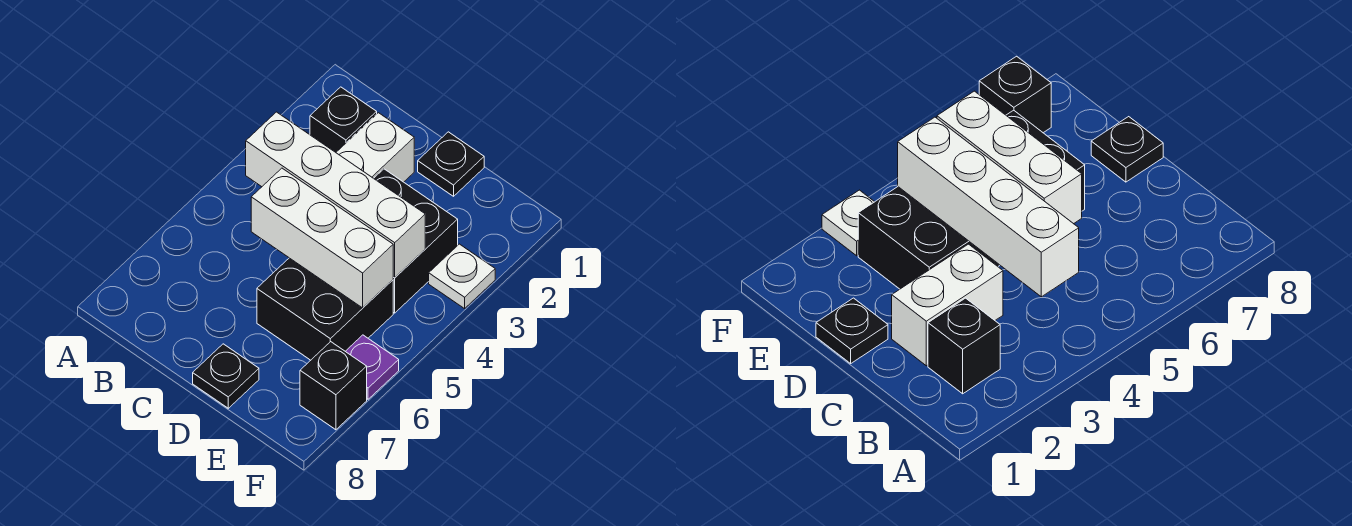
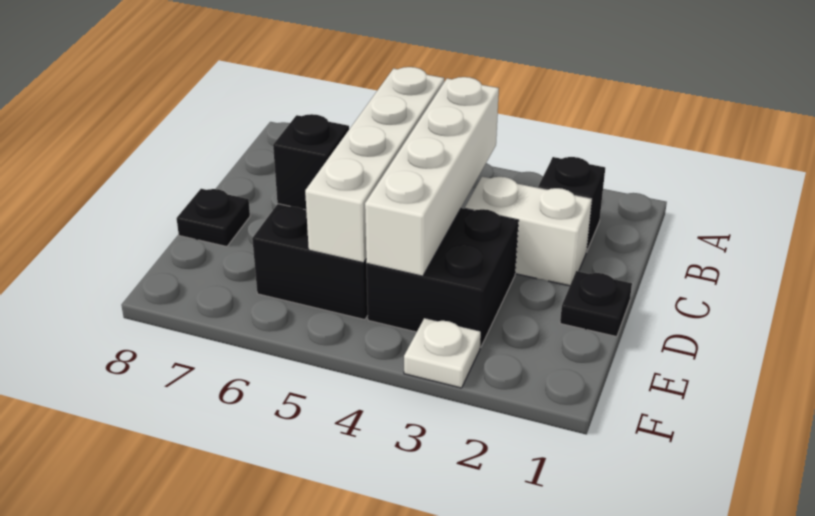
white brick C5:E5 level 2 -> white brick B5:E5 level 2
purple plate F6 level 1 -> none
black brick F7 level 1 -> black brick D6 level 2

